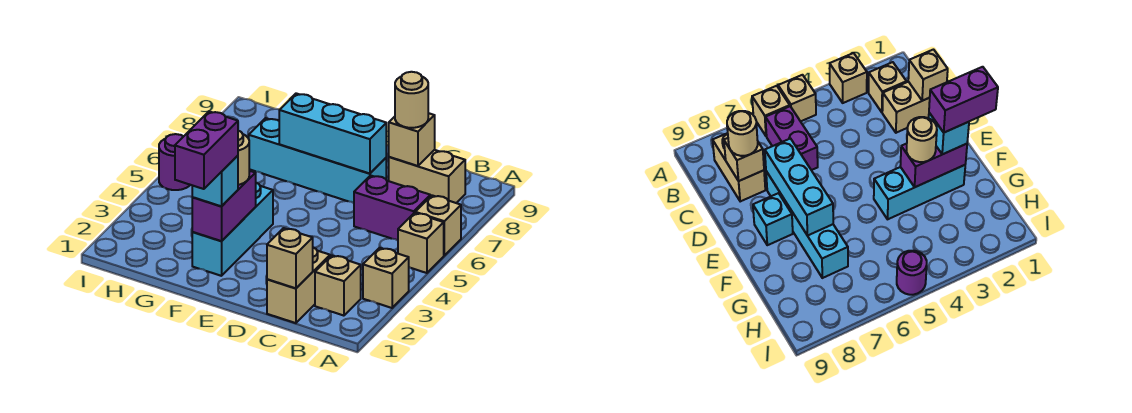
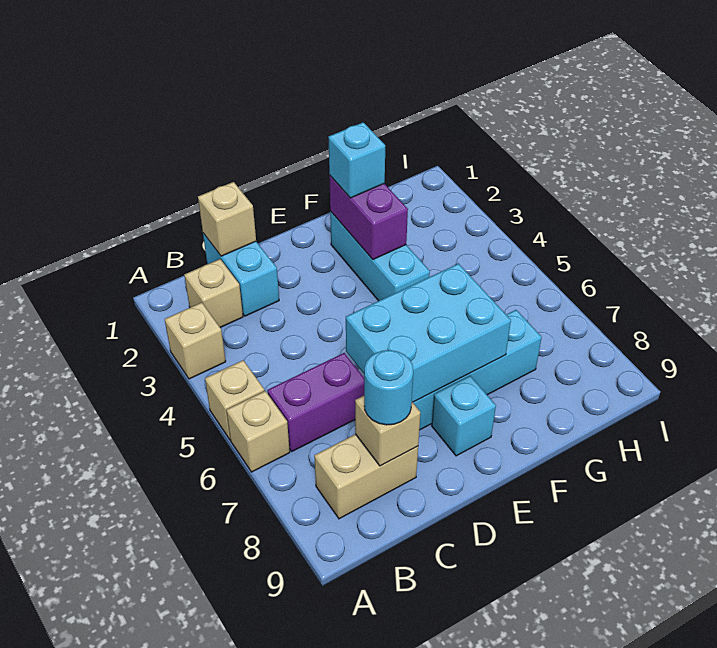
tan brick C1:C2 level 1 -> cyan brick C1:C2 level 1
tan round brick C8 level 3 -> cyan round brick C8 level 3
cyan brick D7:F7 level 2 -> cyan brick D6:F7 level 2
purple brick F1:F2 level 4 -> none
tan round brick F3 level 3 -> none
purple round brick I5 level 1 -> none

